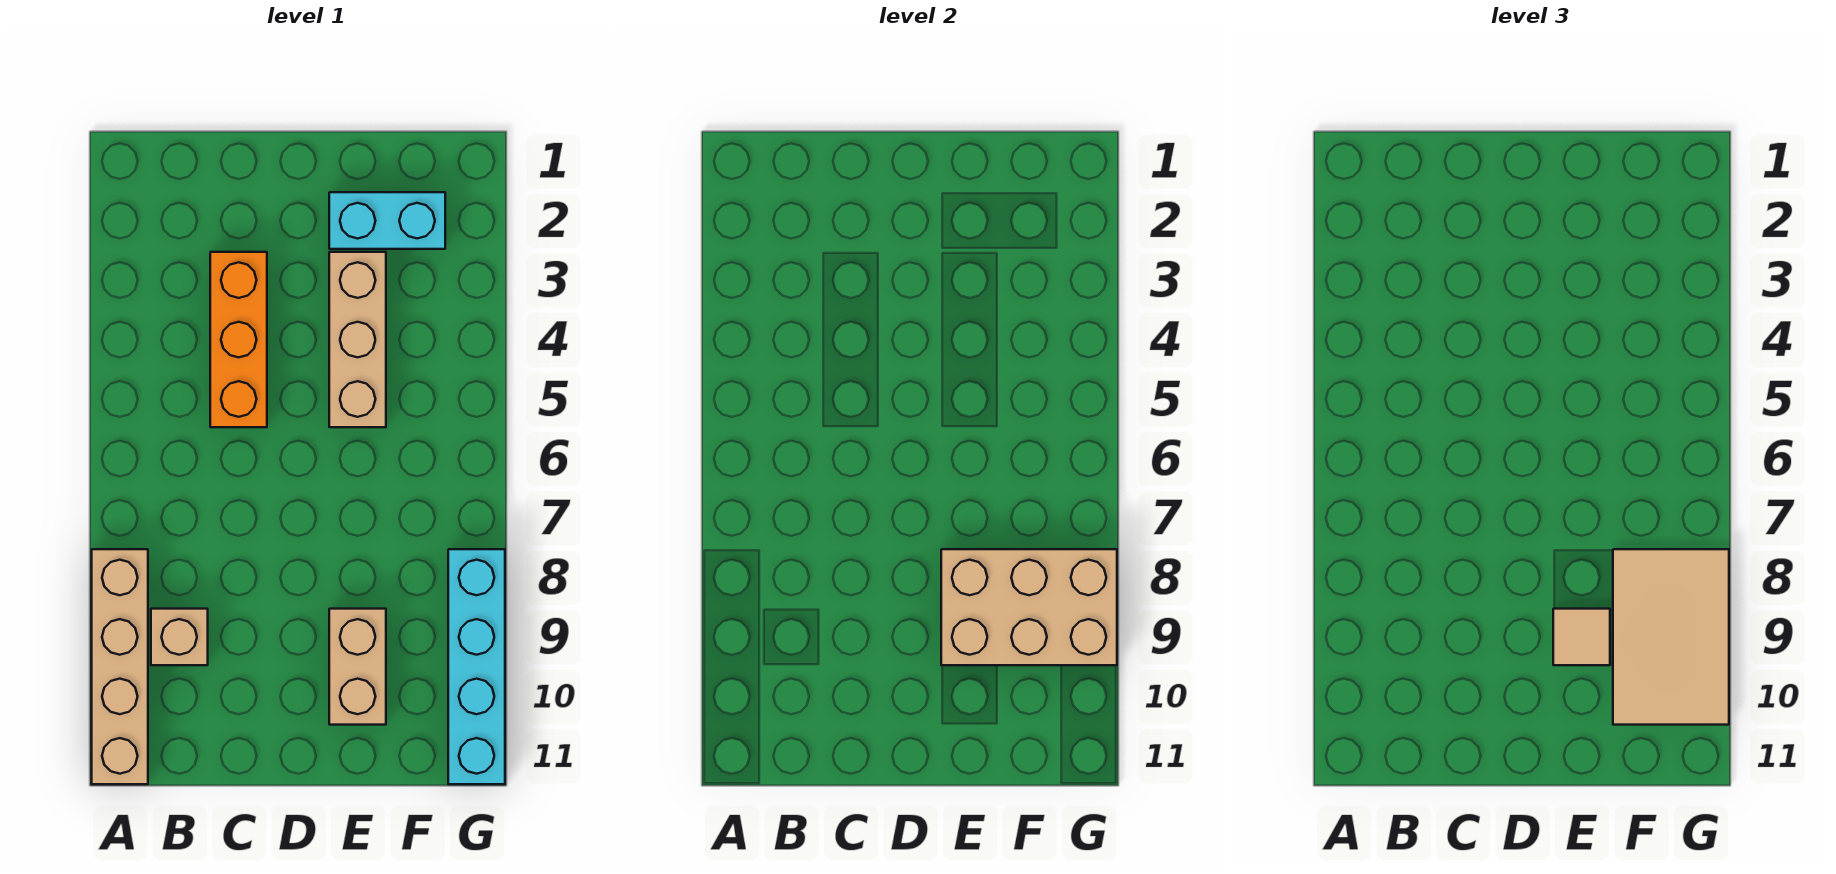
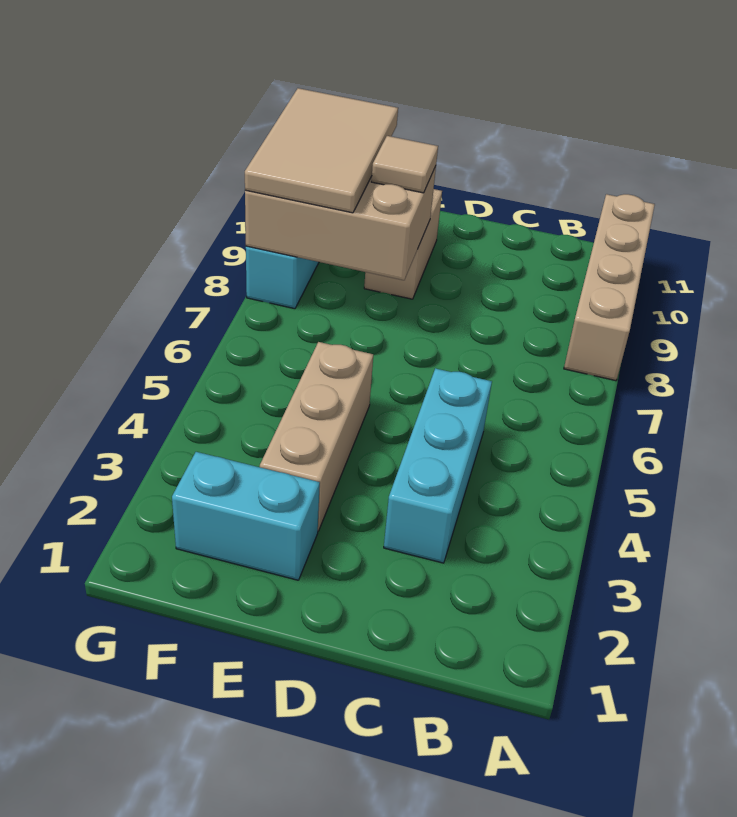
tan brick B9 level 1 -> none
orange brick C3:C5 level 1 -> cyan brick C3:C5 level 1

